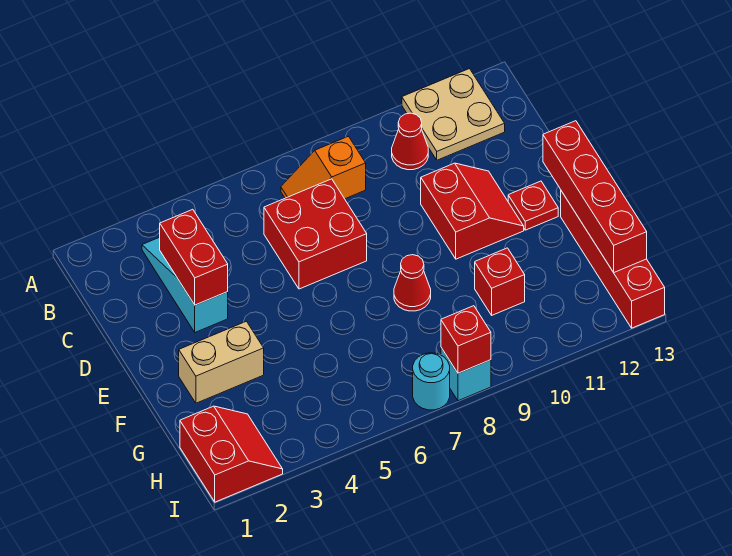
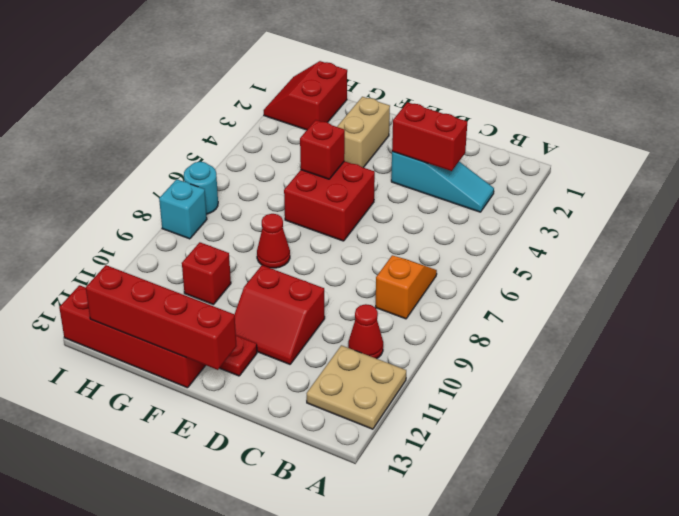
red brick C6:D7 level 1 -> red brick E5:F6 level 1
red slope H1:I2 level 1 top 1 -> red slope H1:I2 level 1 top H
red brick I8 level 2 -> red brick F5 level 2

